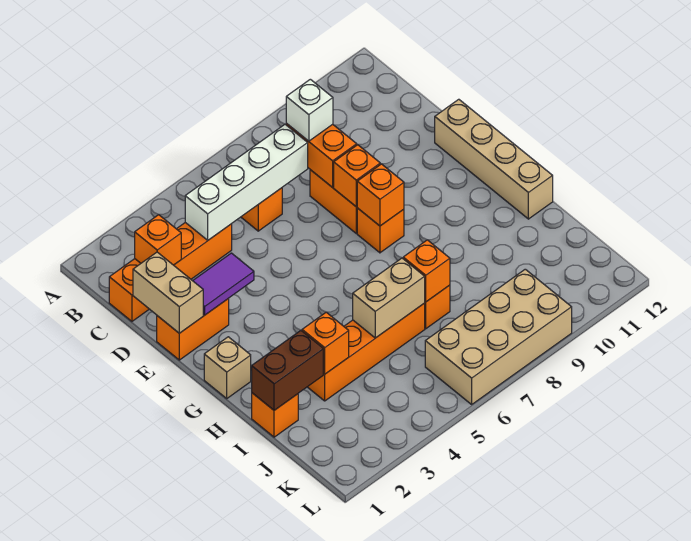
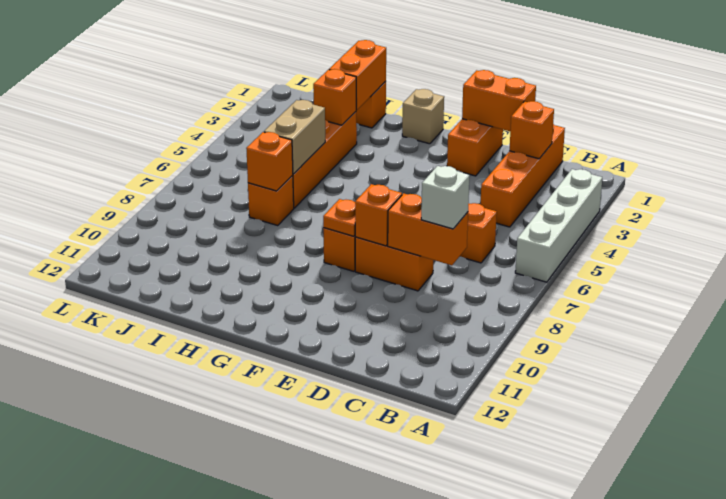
white brick C4:C7 level 2 -> white brick A3:A6 level 1
tan brick D1:E1 level 2 -> orange brick D1:E1 level 2
purple tile E2:E3 level 2 -> none
tan brick E12:H12 level 1 -> none
orange brick F8 level 2 -> orange plate F8 level 2
brown brick I1:I2 level 2 -> orange brick I1:I2 level 2
tan brick K6:L9 level 1 -> none

